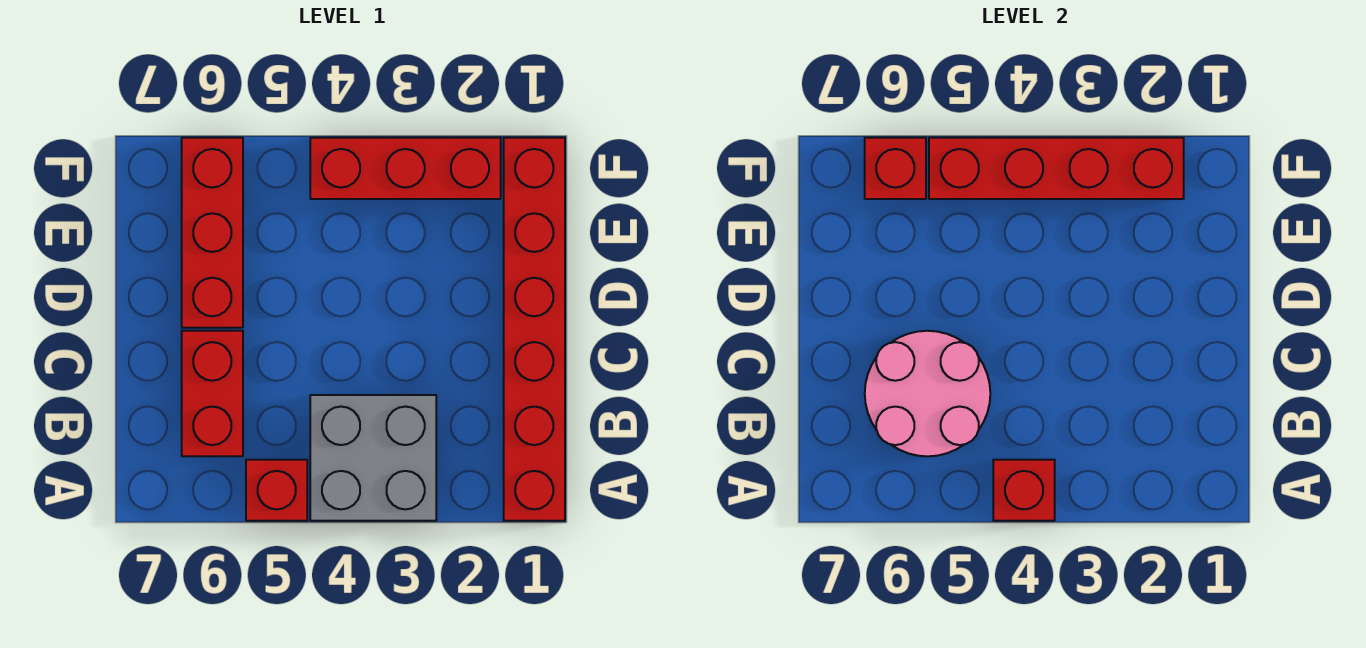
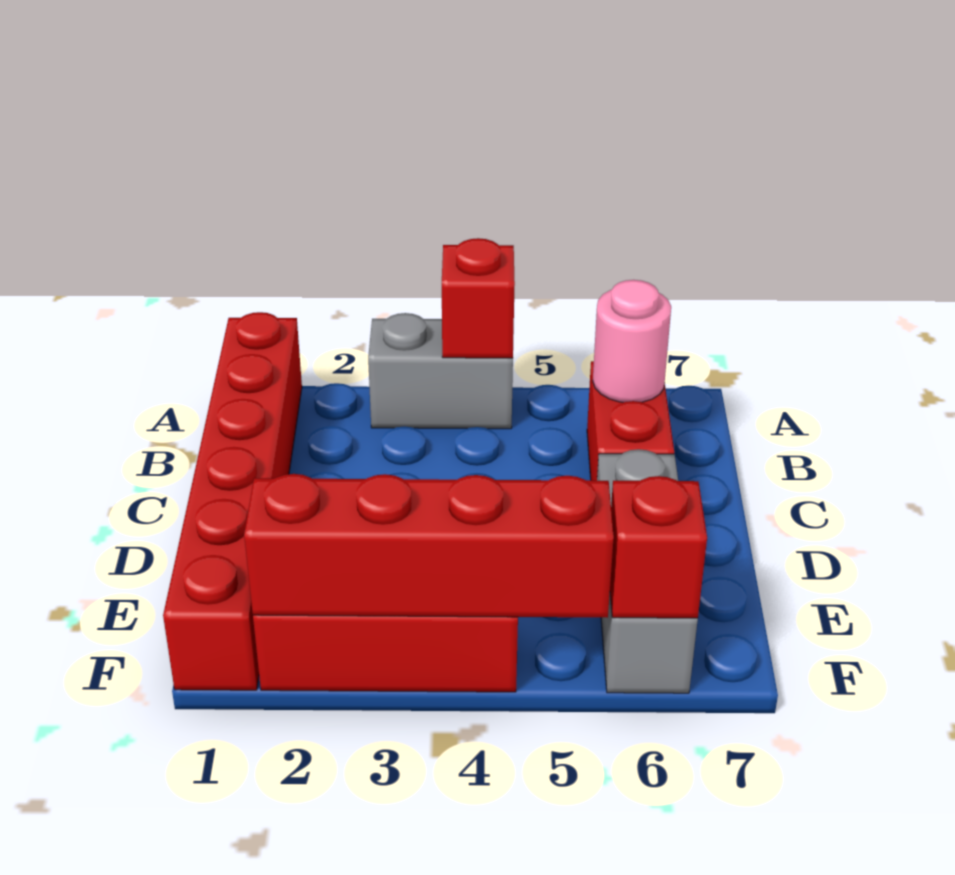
grey brick A3:B4 level 1 -> grey brick A3:A4 level 1
red brick A5 level 1 -> none
pink round brick B5:C6 level 2 -> pink round brick B6 level 2
red brick D6:F6 level 1 -> grey brick D6:F6 level 1

